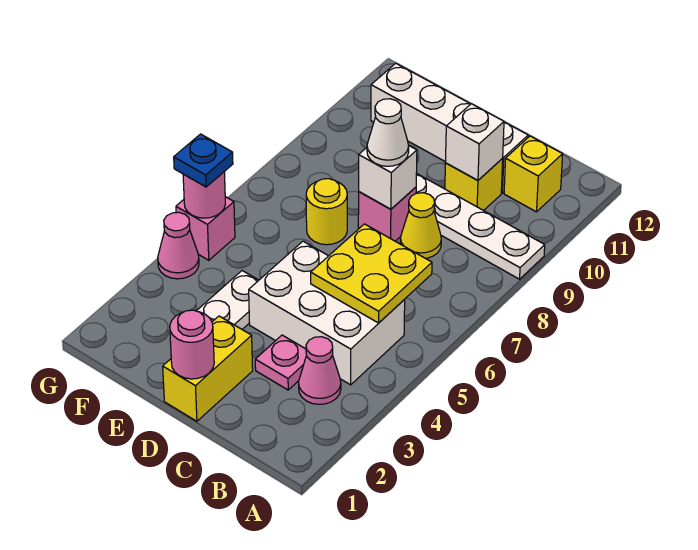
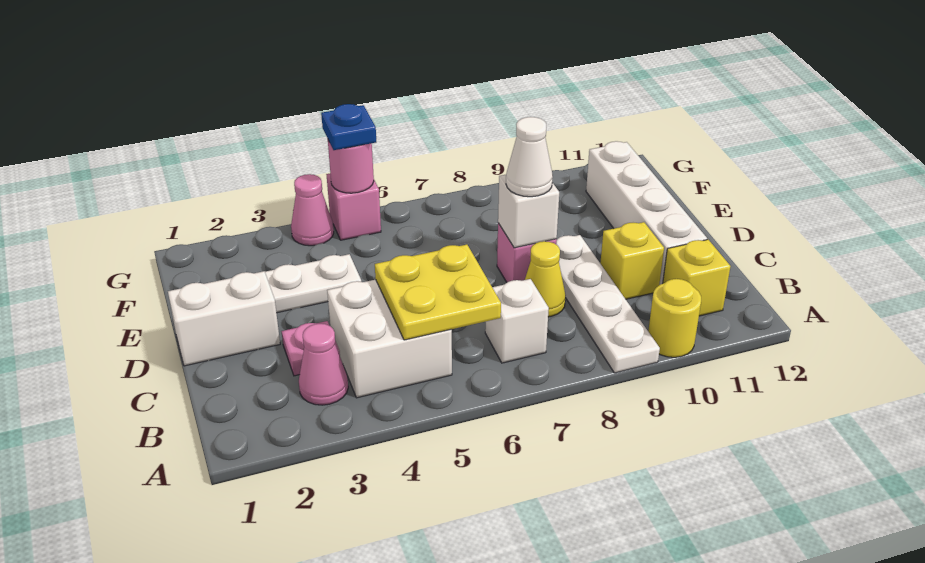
white brick B4:D5 level 1 -> white brick B4:C5 level 1
white brick C10 level 2 -> white brick B7 level 1
yellow brick D1:D2 level 1 -> white brick D1:D2 level 1
pink round brick D1 level 2 -> none
yellow round brick E7 level 1 -> yellow round brick A10 level 1

